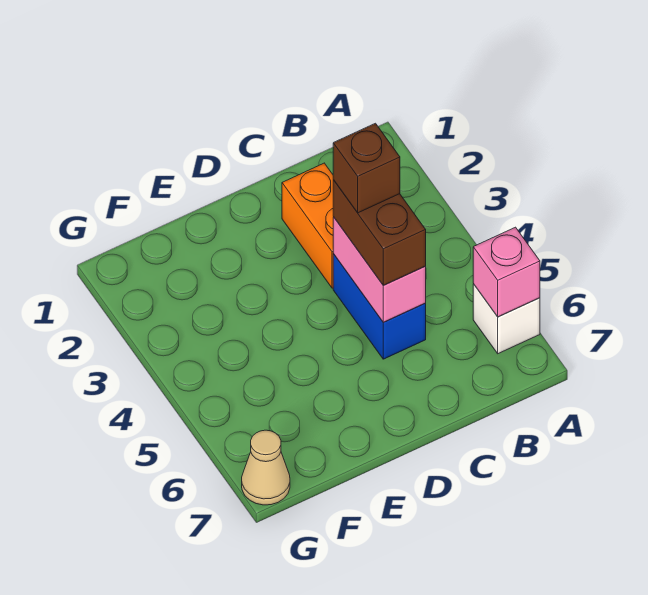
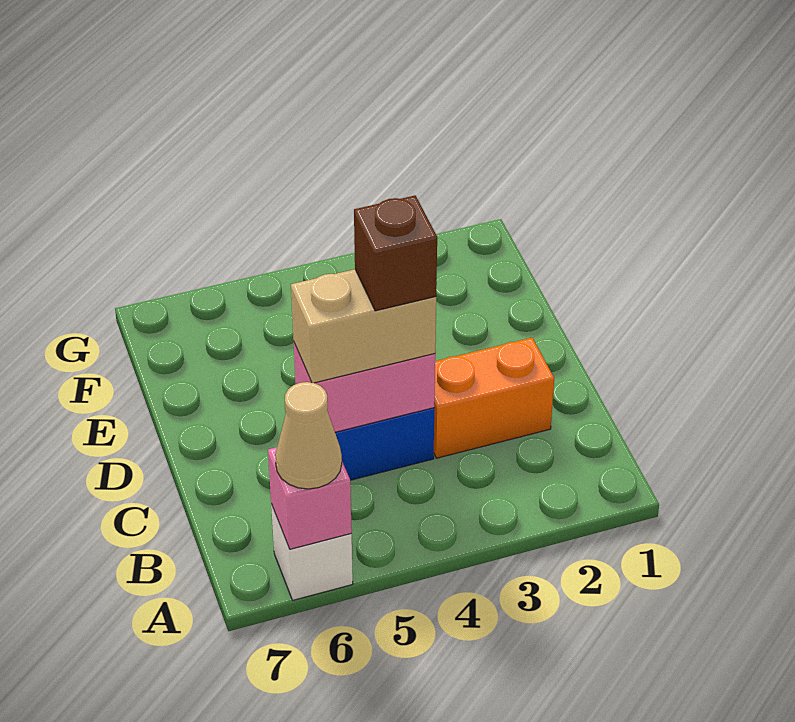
brown brick C4:C5 level 3 -> tan brick C4:C5 level 3
tan cone G7 level 1 -> tan cone A6 level 3

